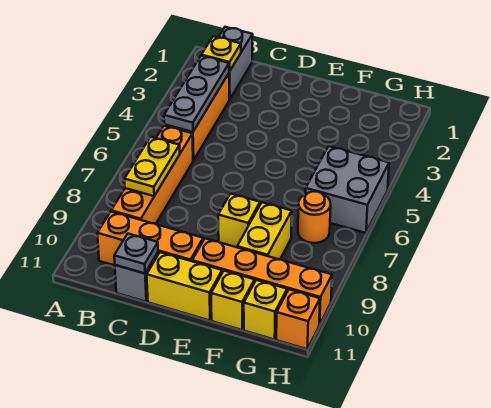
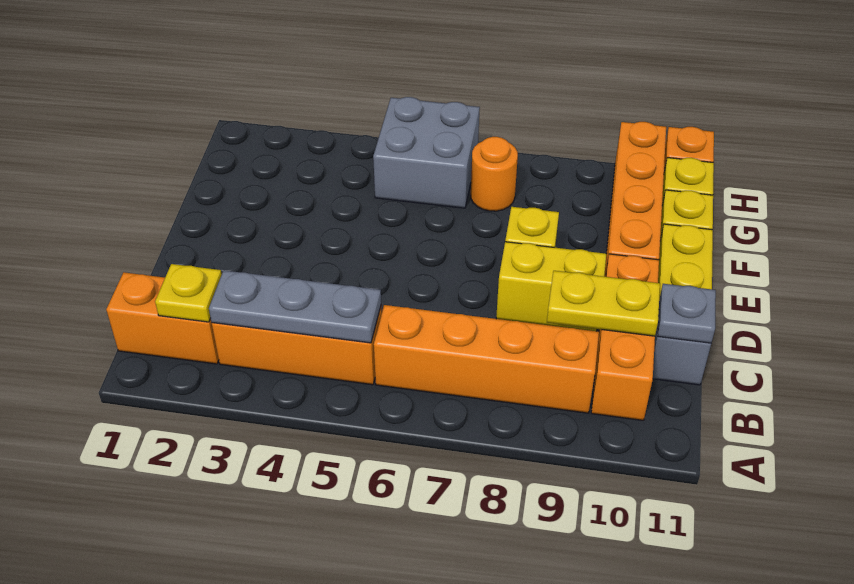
grey brick B1:B2 level 1 -> orange brick B1:B2 level 1
yellow plate B7:B8 level 2 -> yellow plate C9:C10 level 2
yellow brick F8:F9 level 1 -> yellow brick D8:D9 level 1

